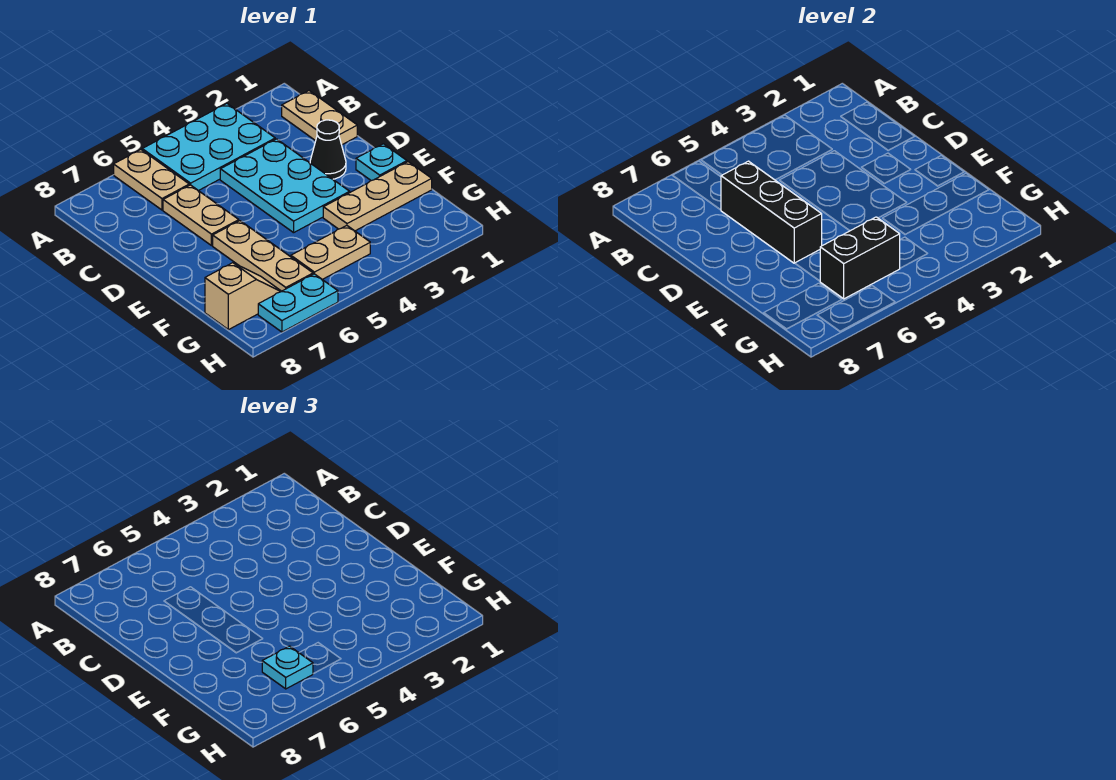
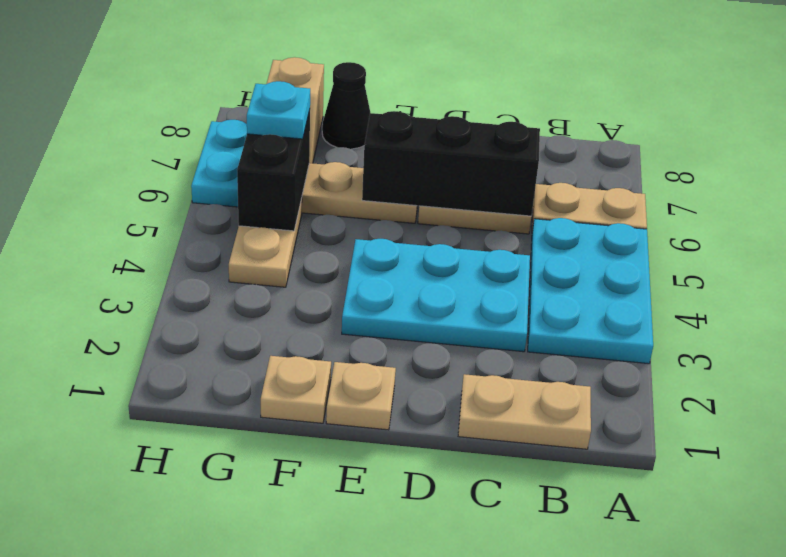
black cone D2 level 1 -> black cone F8 level 1
cyan plate E1 level 1 -> tan plate E1 level 1
tan plate F1:F3 level 1 -> tan plate F1 level 1

